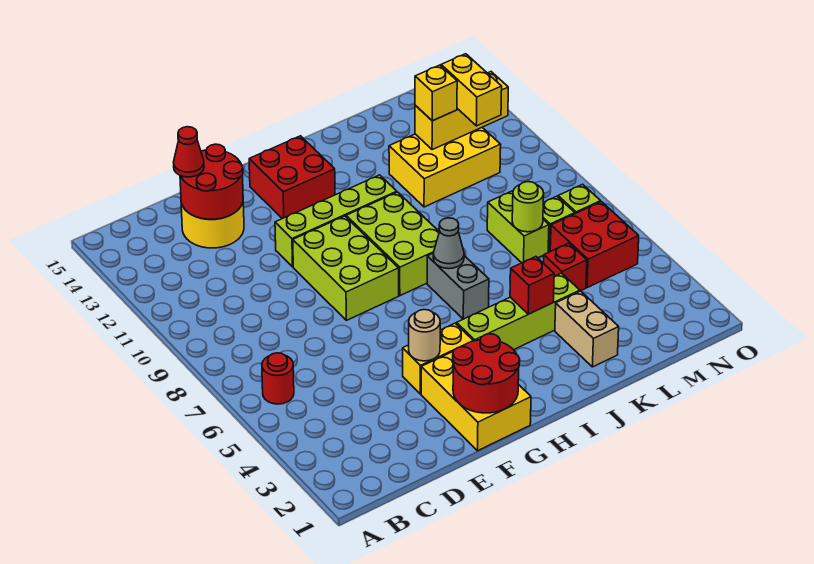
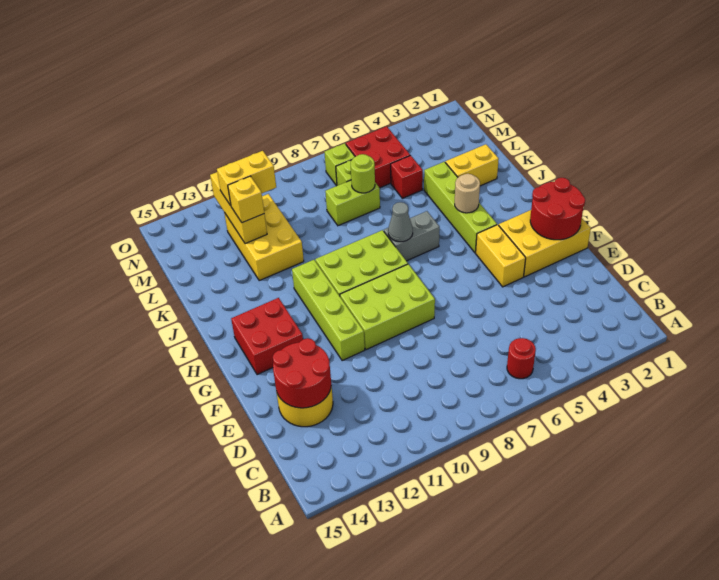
red cone D14 level 3 -> none
tan round brick F4 level 2 -> tan round brick I4 level 2
red brick J4 level 2 -> none
tan brick K2:K3 level 1 -> yellow brick K2:K3 level 1

